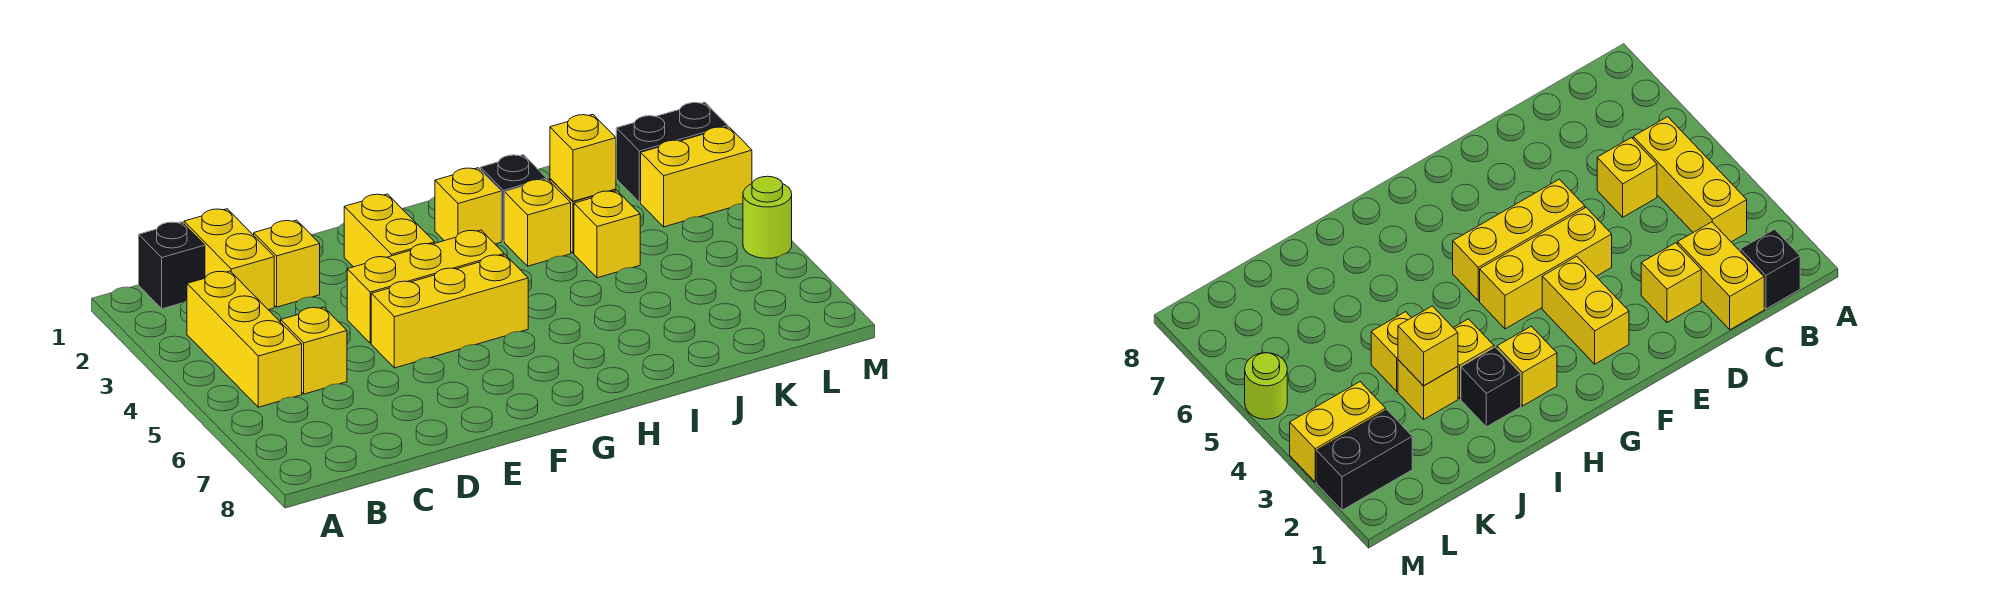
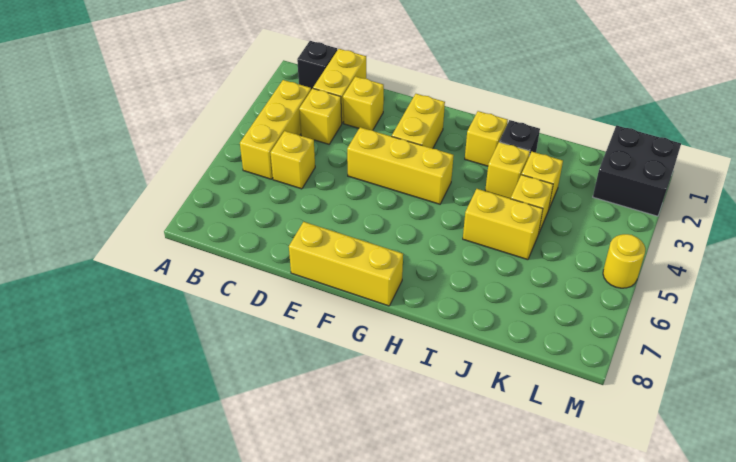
yellow brick E5:G5 level 1 -> yellow brick E8:G8 level 1
yellow brick J3 level 2 -> yellow brick C3 level 1
black brick L2:M2 level 1 -> black brick L1:M2 level 1
yellow brick L3:M3 level 1 -> yellow brick I5:J5 level 1
lime round brick M5 level 1 -> yellow round brick M5 level 1

